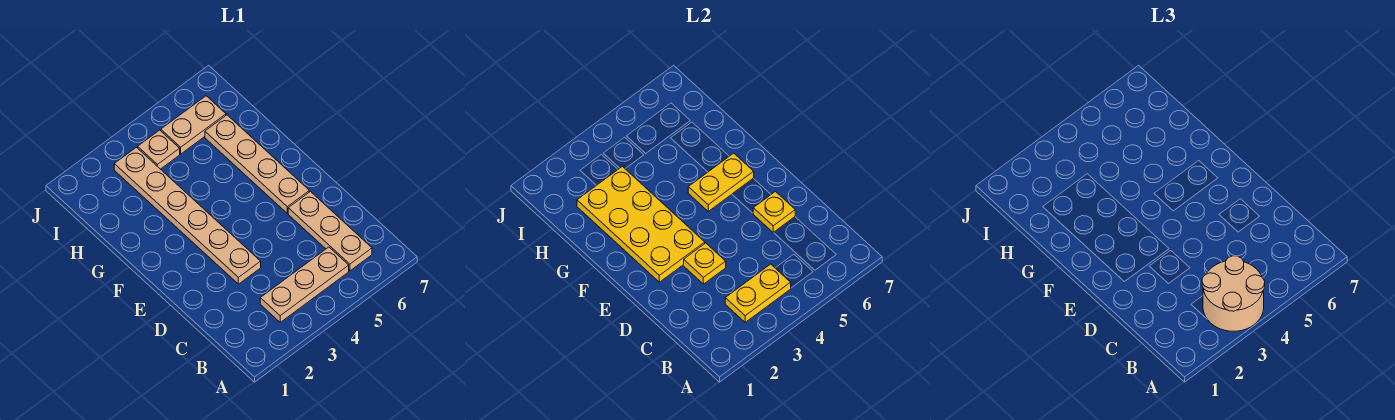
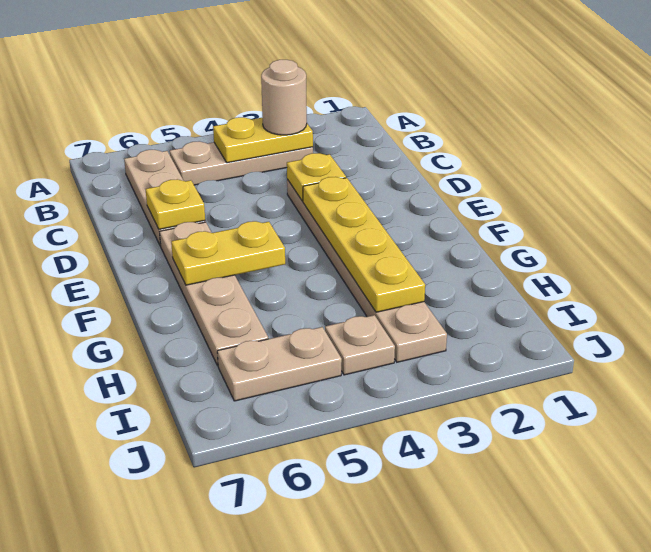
tan round brick A3:B4 level 3 -> tan round brick B3 level 3
yellow plate E2:H3 level 2 -> yellow plate E3:H3 level 2

